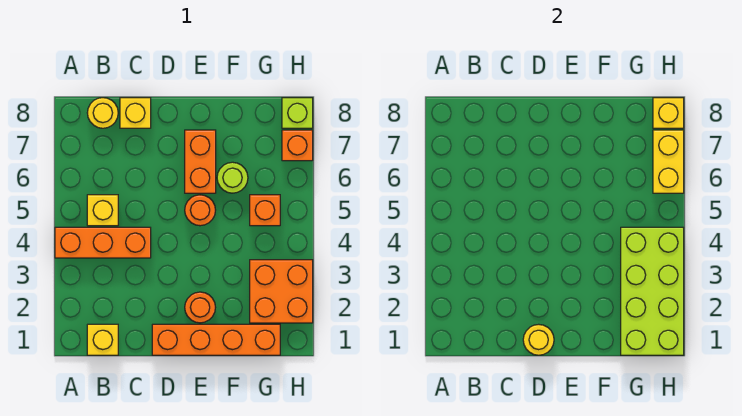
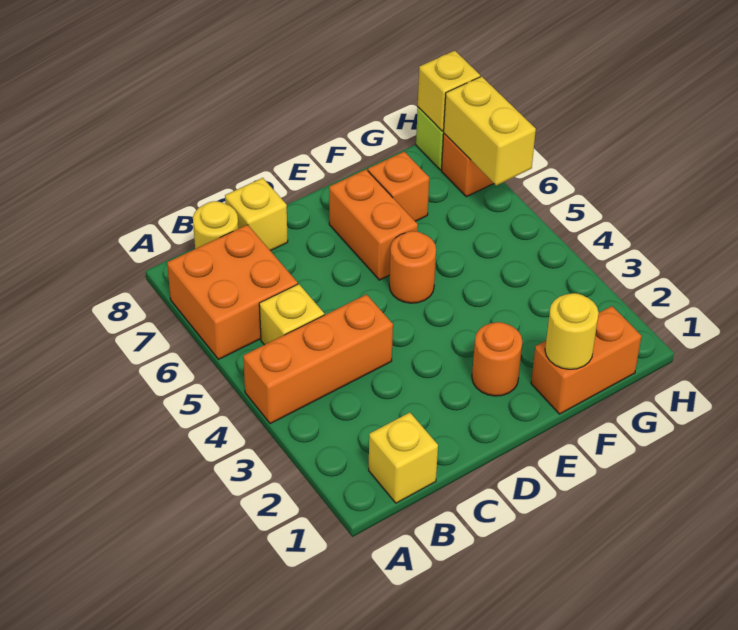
orange brick D1:G1 level 1 -> orange brick F1:G1 level 1
yellow round brick D1 level 2 -> yellow round brick F1 level 2
lime round brick F6 level 1 -> none
lime brick G1:H4 level 2 -> none
orange brick G2:H3 level 1 -> orange brick A6:B7 level 1
orange brick G5 level 1 -> orange brick F7 level 1

